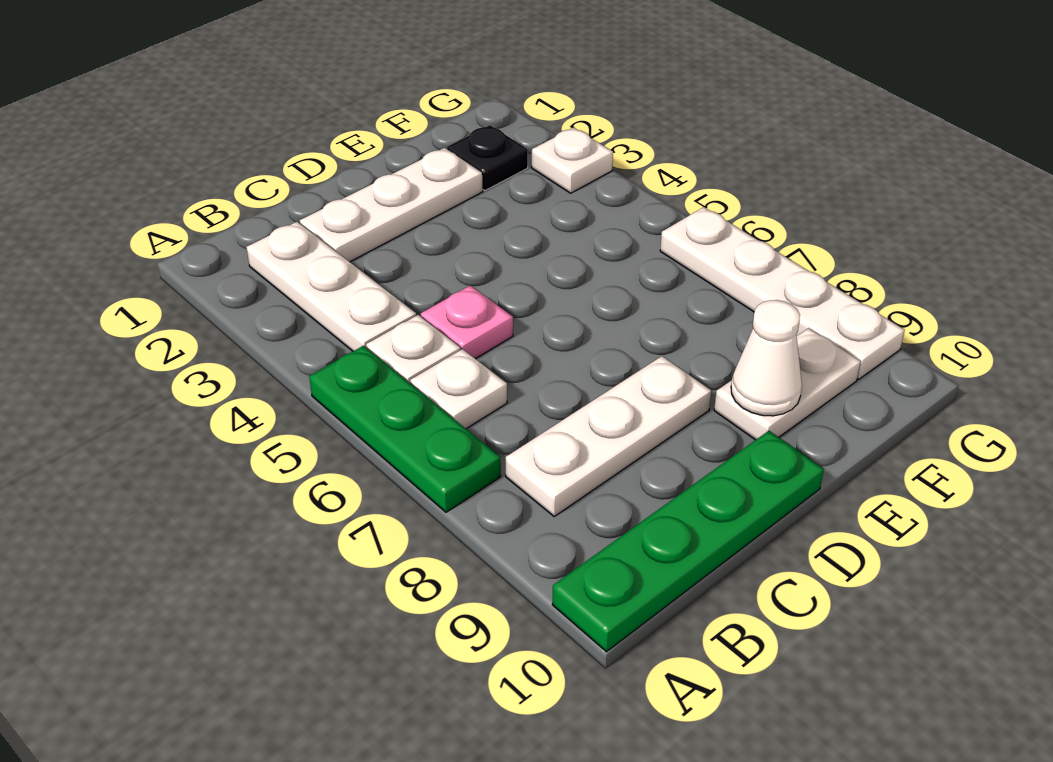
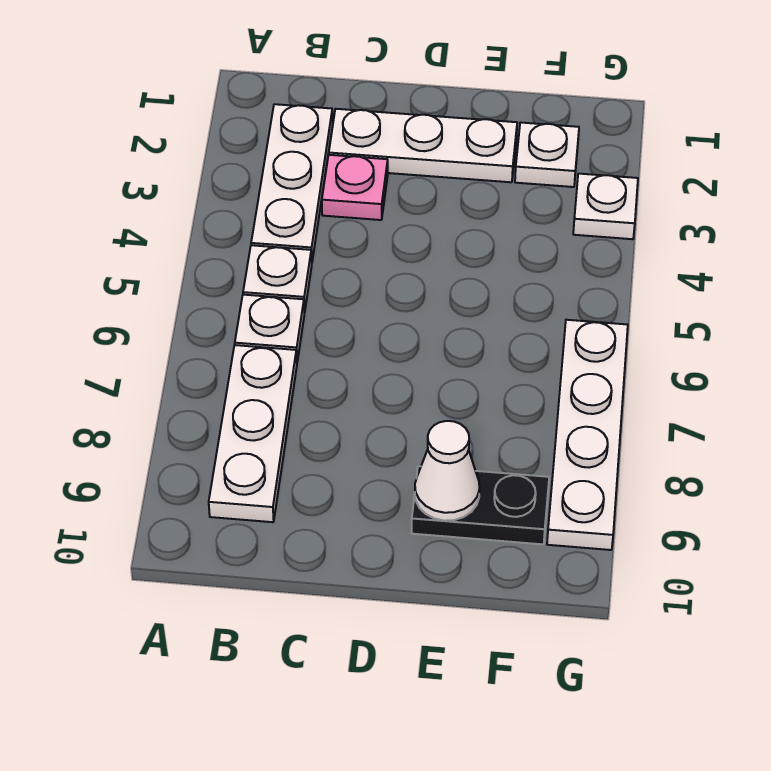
green plate A5:A7 level 1 -> none
green plate A10:D10 level 1 -> none
white plate B8:D8 level 1 -> white plate B7:B9 level 1
pink plate C5 level 1 -> pink plate C3 level 1
white plate E9:F9 level 1 -> black plate E9:F9 level 1
black plate F2 level 1 -> white plate F2 level 1

